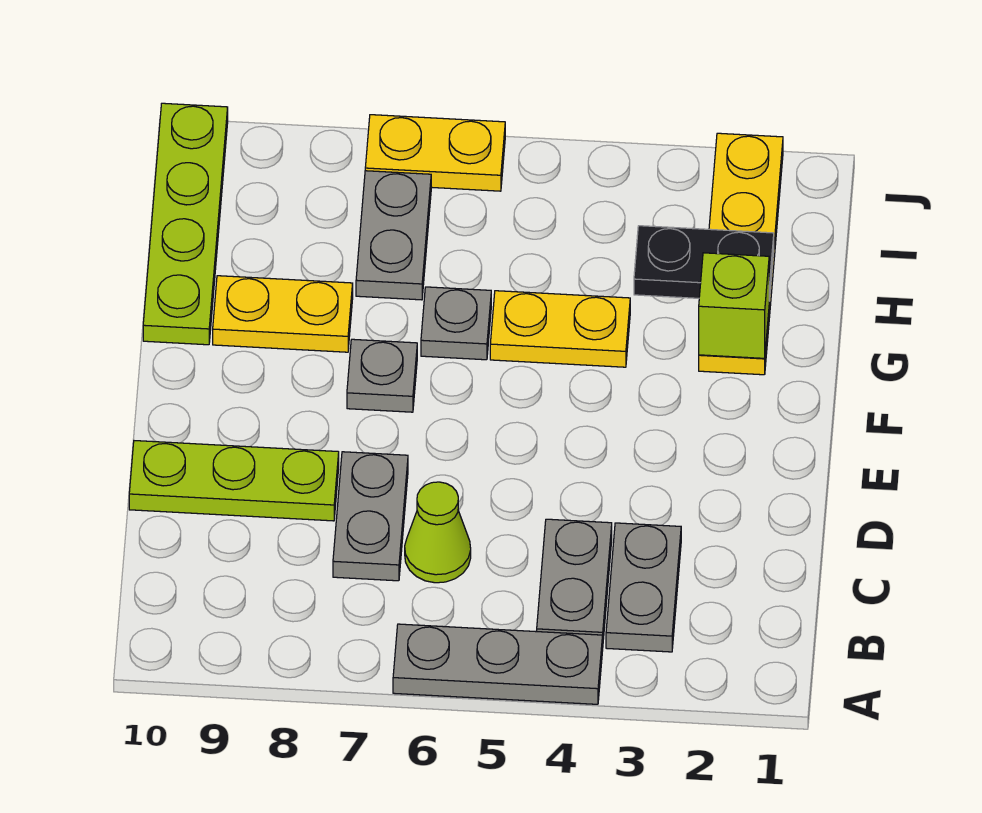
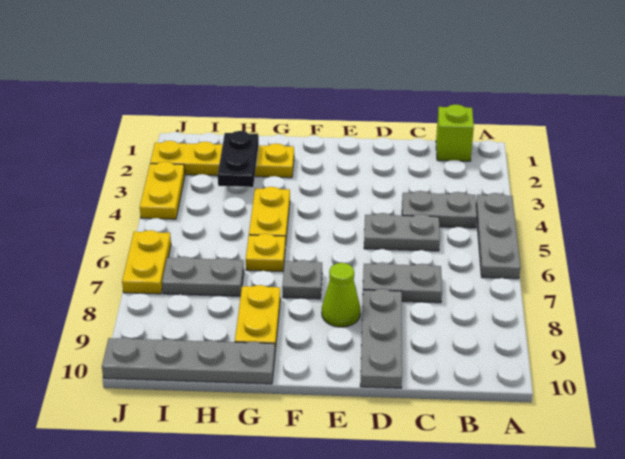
grey plate B3:C3 level 1 -> grey plate C5:D5 level 1
lime cone C6 level 1 -> lime cone E8 level 1
lime plate D8:D10 level 1 -> grey plate D8:D10 level 1
lime brick G2 level 2 -> lime brick B1 level 1
grey plate G6 level 1 -> yellow plate G6 level 1
lime plate G10:J10 level 1 -> grey plate G10:J10 level 1
none -> yellow plate J3:J4 level 1

